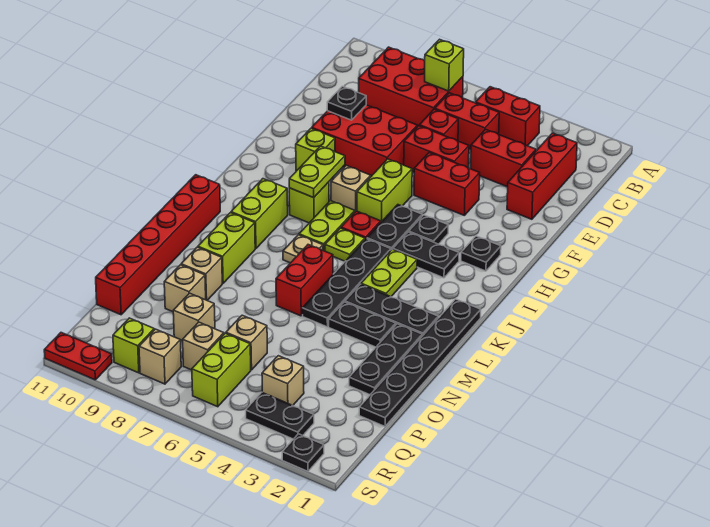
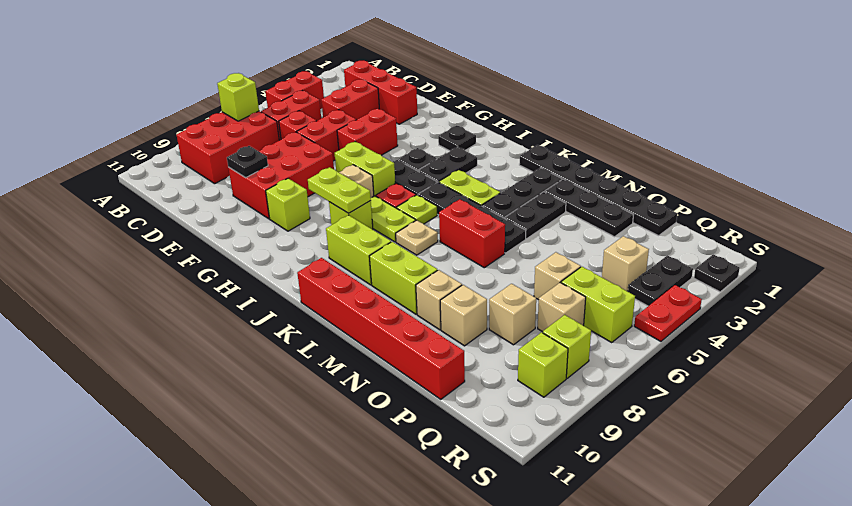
tan brick R8 level 1 -> lime brick R8 level 1
red plate S10:S11 level 1 -> red plate S4:S5 level 1

